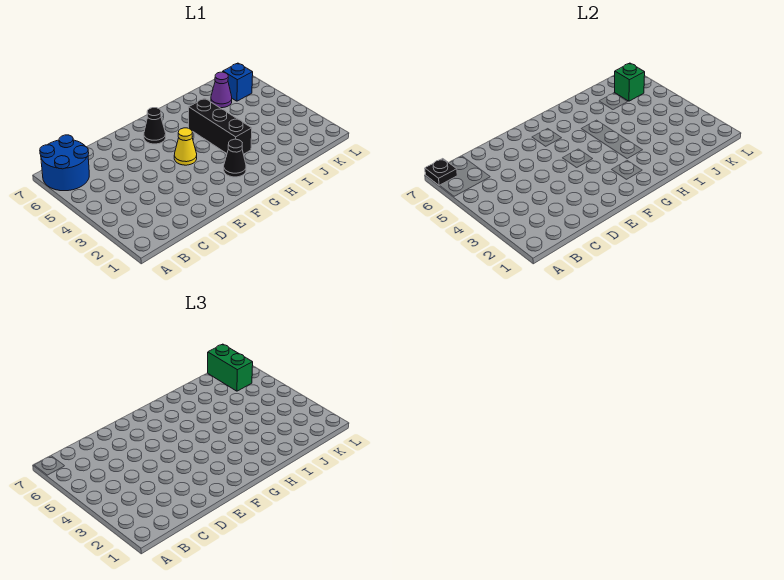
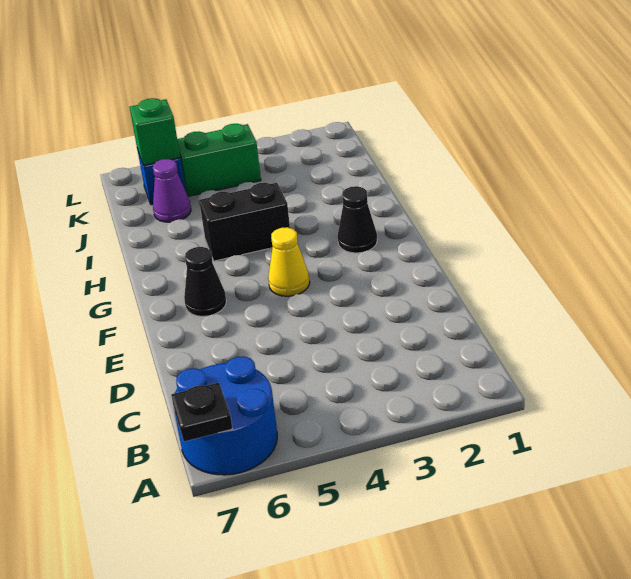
black brick H3:H5 level 1 -> black brick H4:H5 level 1
green brick K6:K7 level 3 -> green brick K4:K5 level 1

